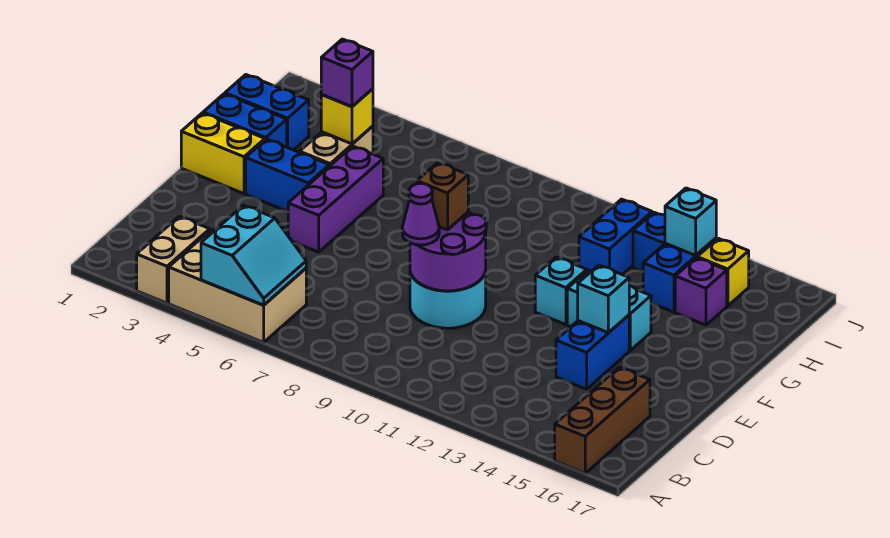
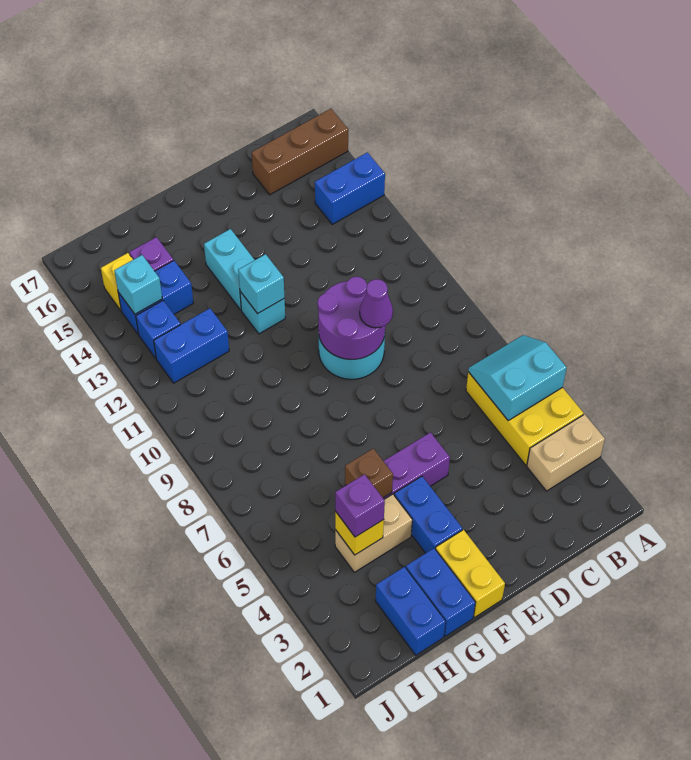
tan brick A4:B6 level 1 -> yellow brick A4:B6 level 1
blue brick D14:E14 level 1 -> blue brick A14:B14 level 1
brown brick E9 level 3 -> brown brick G5 level 2
cyan brick E14 level 2 -> cyan brick F12 level 2

